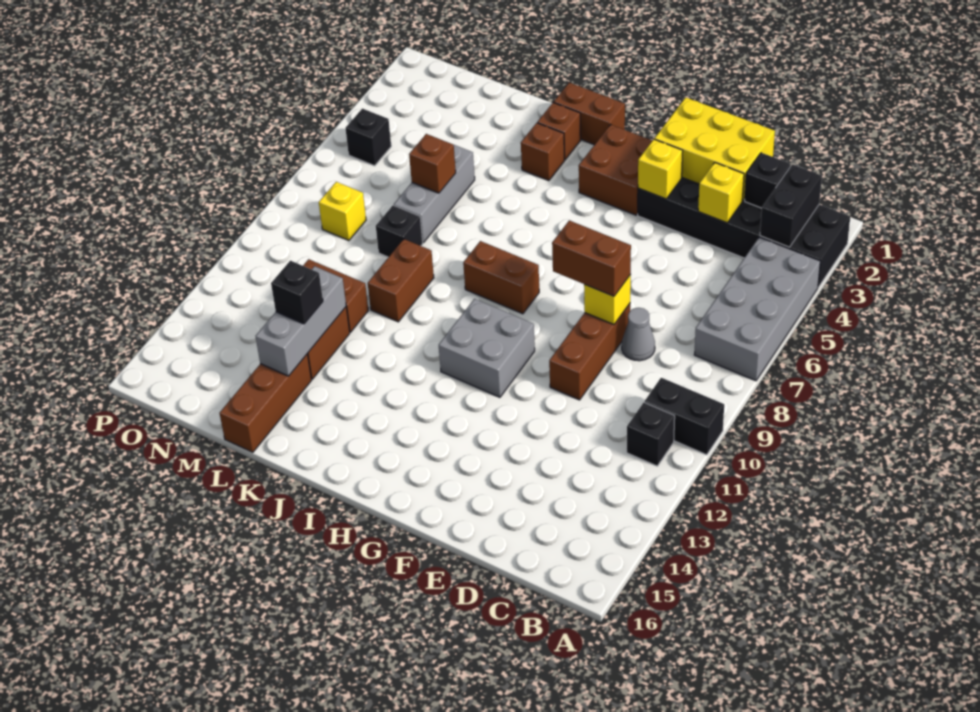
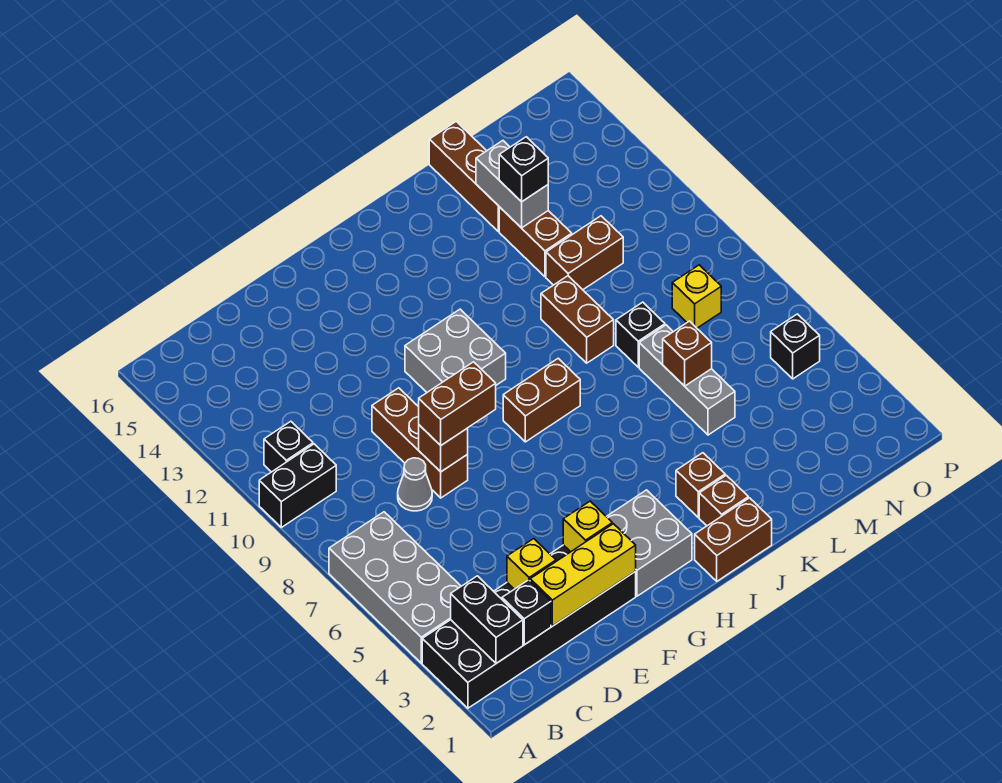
yellow brick D1:F2 level 2 -> yellow brick D2:F2 level 2
yellow brick E8 level 2 -> brown brick E8 level 2
brown brick G2:H3 level 1 -> grey brick G2:H3 level 1
grey brick L12:L14 level 2 -> grey brick L13:L14 level 2

